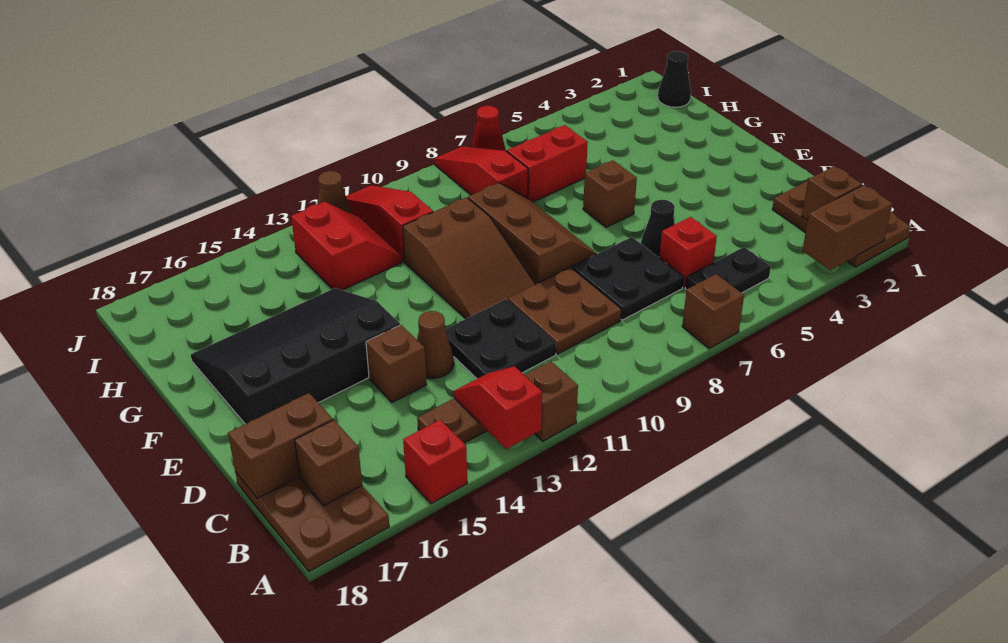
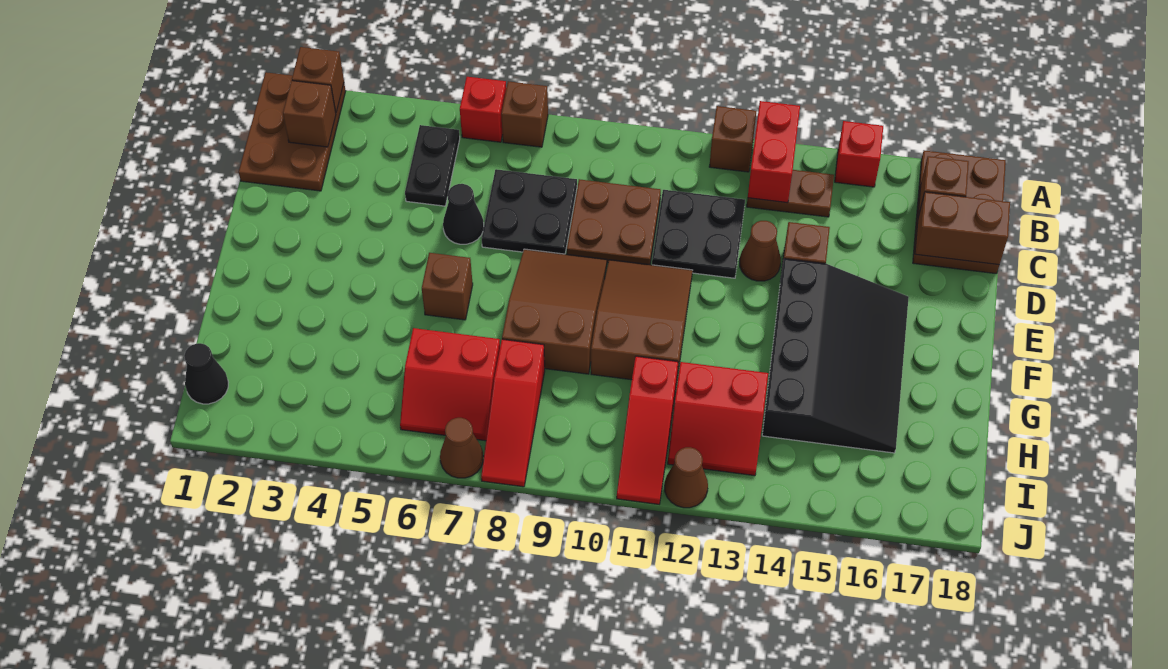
brown brick A2:A3 level 2 -> brown brick A2 level 2
red slope A13:B13 level 2 top A -> red brick A13:B13 level 2
black plate B5:B6 level 1 -> black plate B5:C5 level 1
red brick C6 level 1 -> red brick A6 level 1
brown slope E8:G9 level 1 top 9 -> brown slope E8:G9 level 1 top G
black slope E14:G17 level 1 top E -> black slope E14:H16 level 1 top 14
red slope H12:I13 level 1 top 13 -> red slope H12:I13 level 1 top H
red cone J7 level 1 -> brown cone J7 level 1

